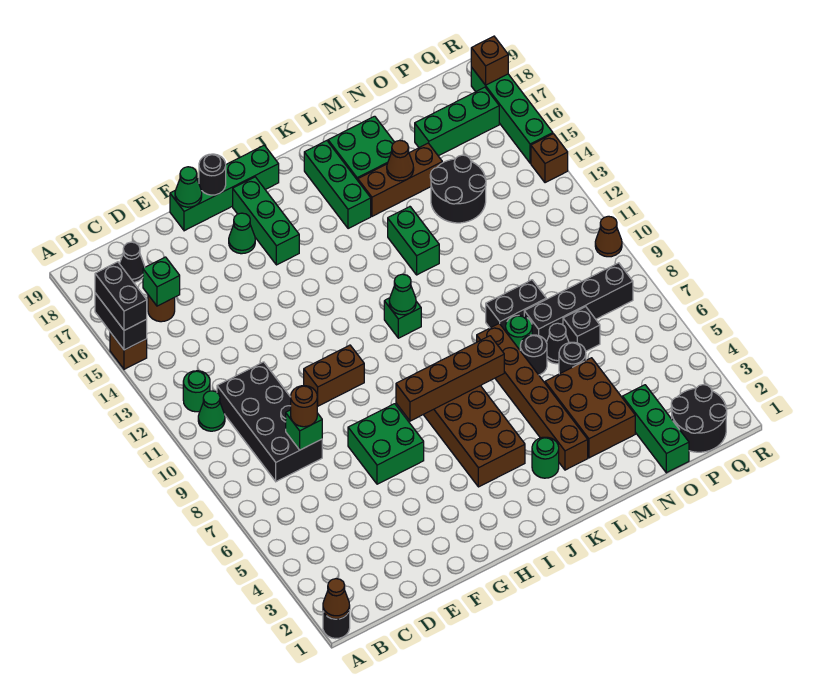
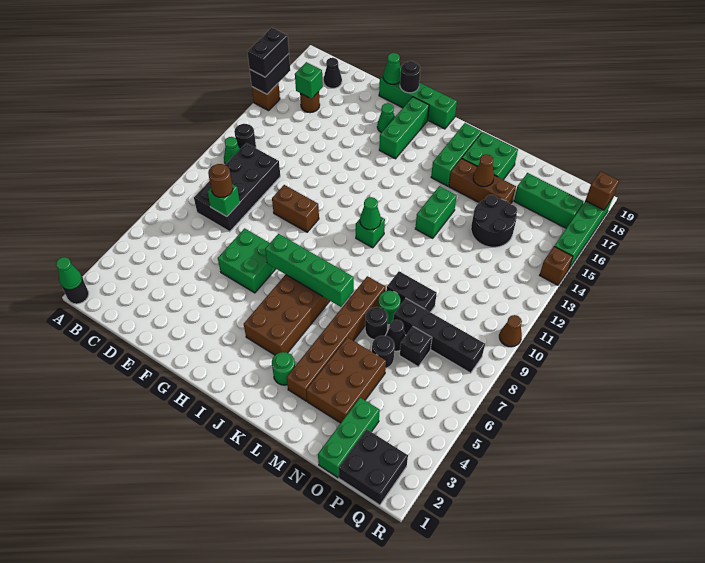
brown cone A1 level 2 -> green cone A1 level 2
green round brick B12 level 1 -> black round brick B12 level 1
brown brick H7:K7 level 2 -> green brick H7:K7 level 2
black round brick P1:Q2 level 1 -> black brick P1:Q2 level 1

